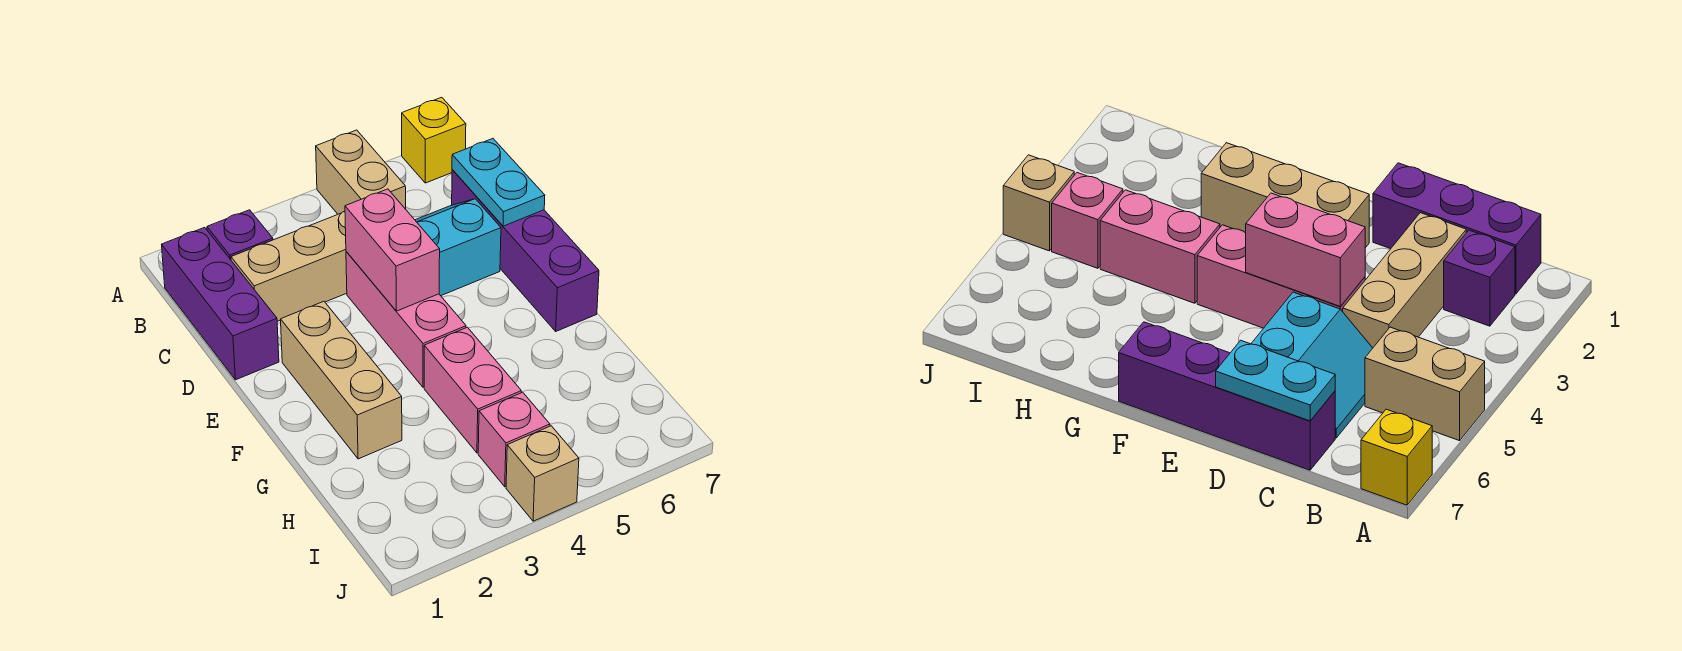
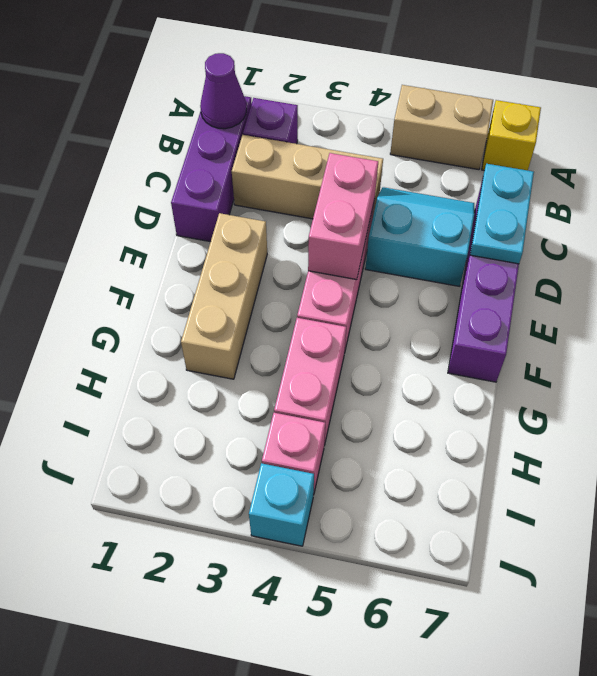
tan brick A5:B5 level 1 -> tan brick A5:A6 level 1
none -> purple cone B1 level 2
tan brick J4 level 1 -> cyan brick J4 level 1

